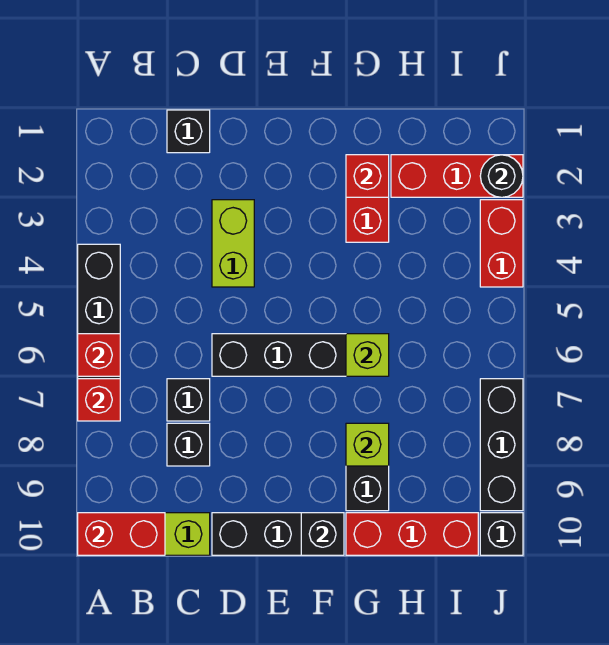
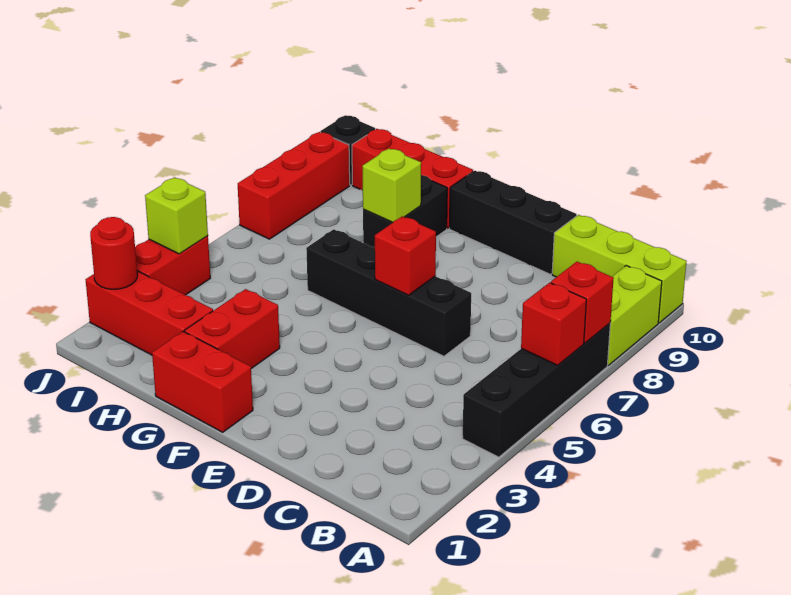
red brick A10:B10 level 2 -> red brick F1:G1 level 1
black brick C1 level 1 -> none
black brick C7 level 1 -> none
black brick C8 level 1 -> none
lime brick D3:D4 level 1 -> lime brick A8:A9 level 1
black brick F10 level 2 -> none
red brick G2 level 2 -> red brick E6 level 2
lime brick G6 level 2 -> lime brick J4 level 2
black round brick J2 level 2 -> red round brick J2 level 2
black brick J7:J9 level 1 -> red brick J7:J9 level 1

